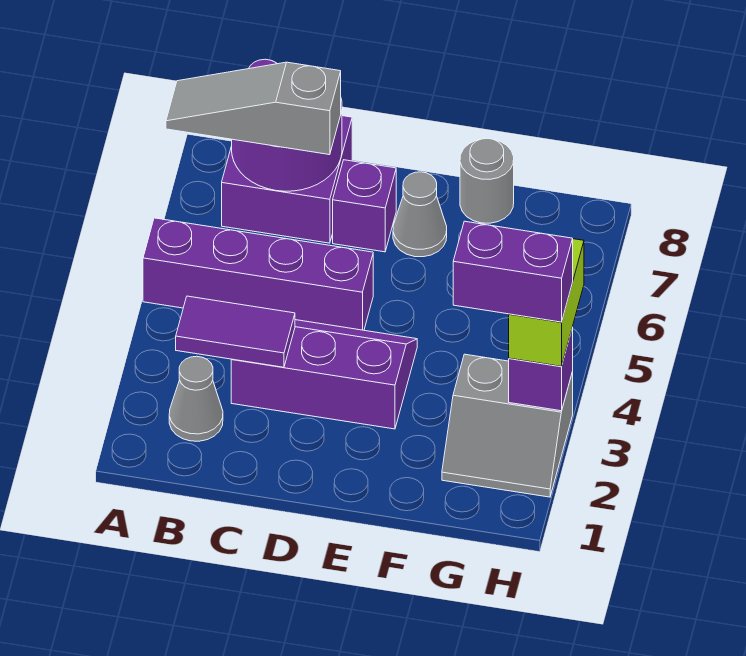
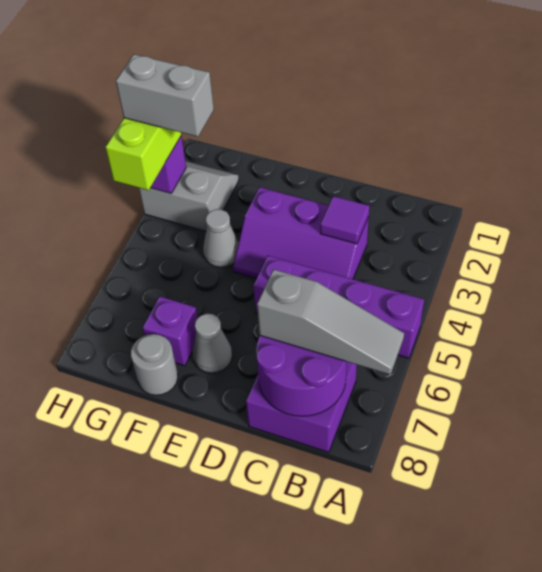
grey cone B2 level 1 -> grey cone F4 level 1
purple tile B3:C3 level 2 -> purple tile C3 level 2
purple brick D7 level 1 -> purple brick F7 level 1
purple brick G3:H3 level 4 -> grey brick G3:H3 level 4

